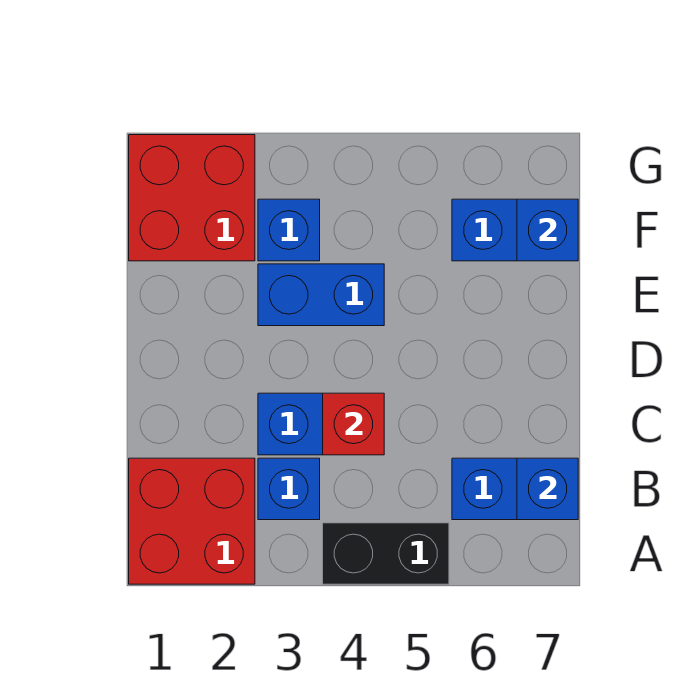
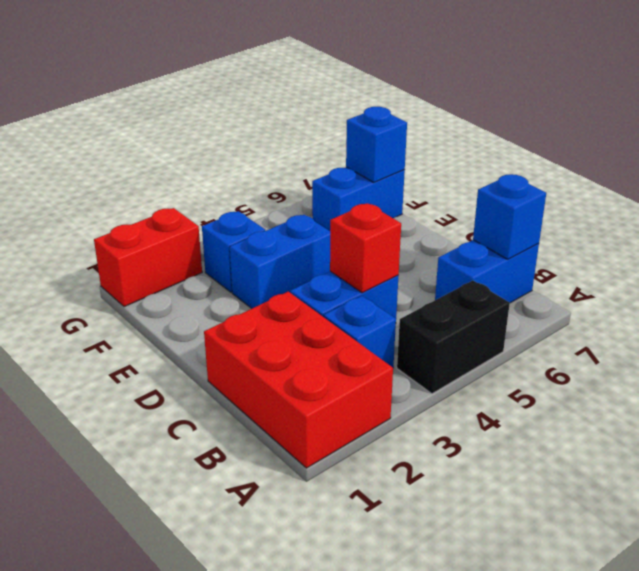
red brick A1:B2 level 1 -> red brick A1:C2 level 1
red brick F1:G2 level 1 -> red brick G1:G2 level 1

